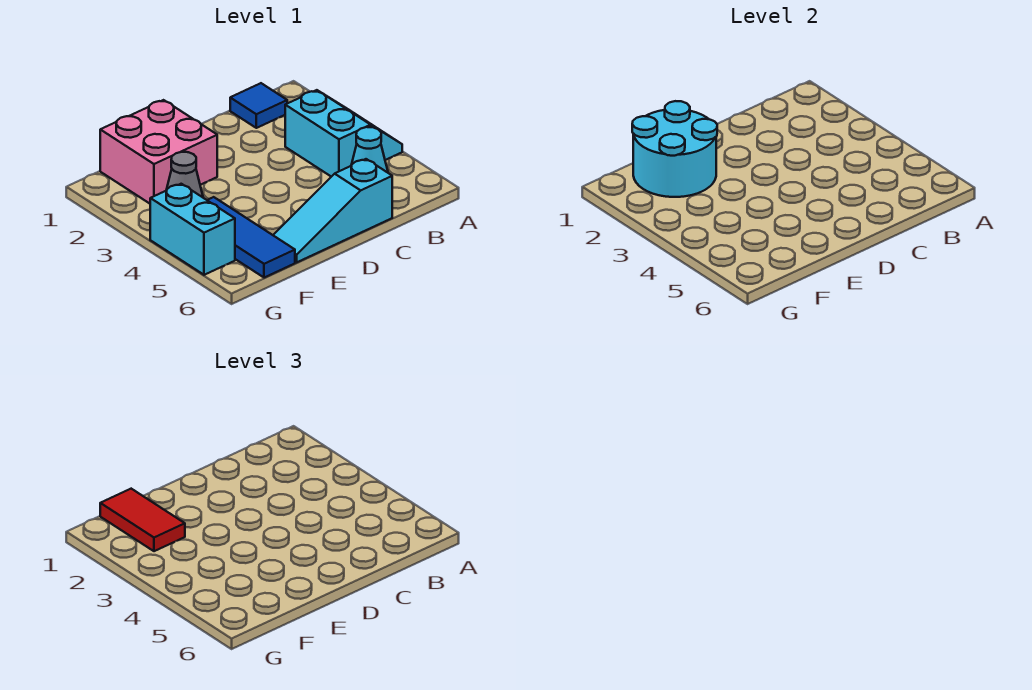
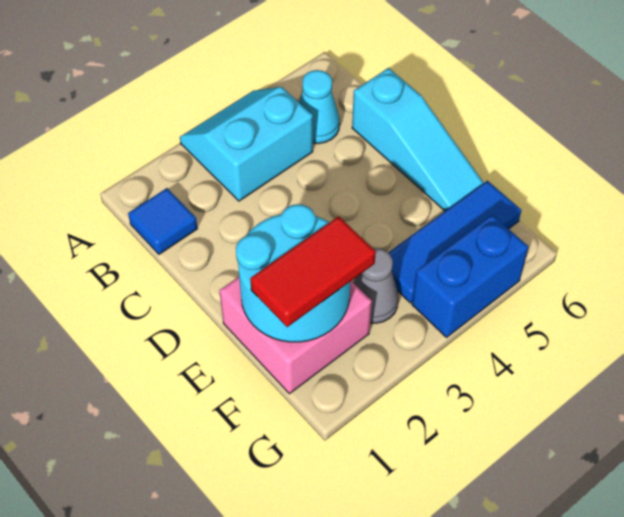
cyan brick G4:G5 level 1 -> blue brick G4:G5 level 1

